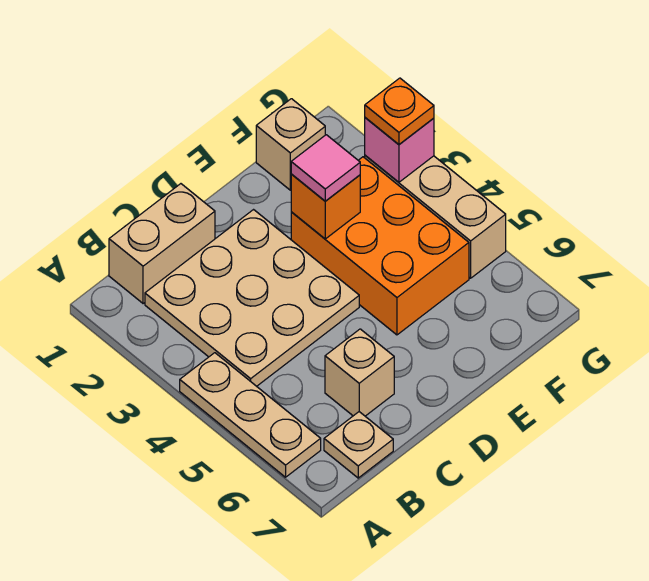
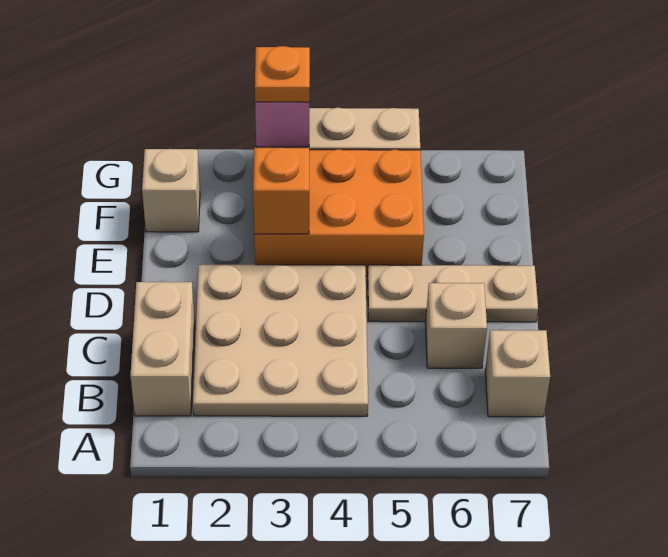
tan plate A4:A6 level 1 -> tan plate D5:D7 level 1
tan plate B7 level 1 -> tan brick B7 level 1
pink tile E3 level 3 -> none

